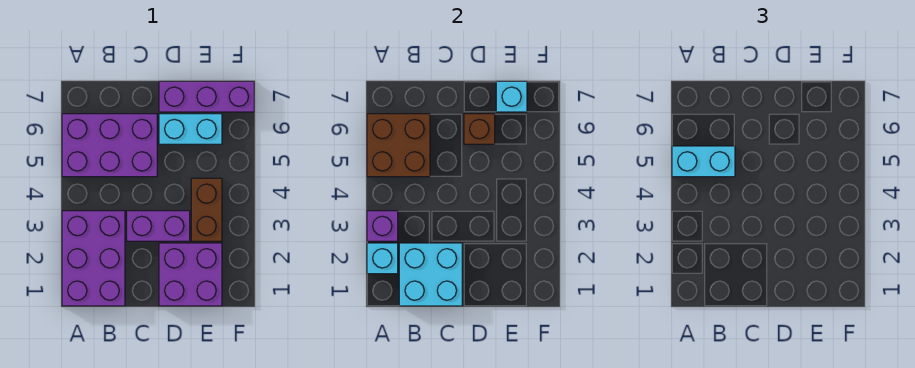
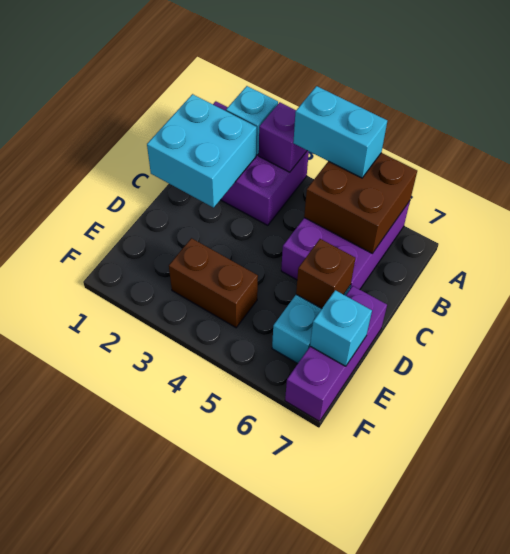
cyan brick A5:B5 level 3 -> cyan brick A4:A5 level 3
purple brick C3:D3 level 1 -> none
purple brick D1:E2 level 1 -> none

